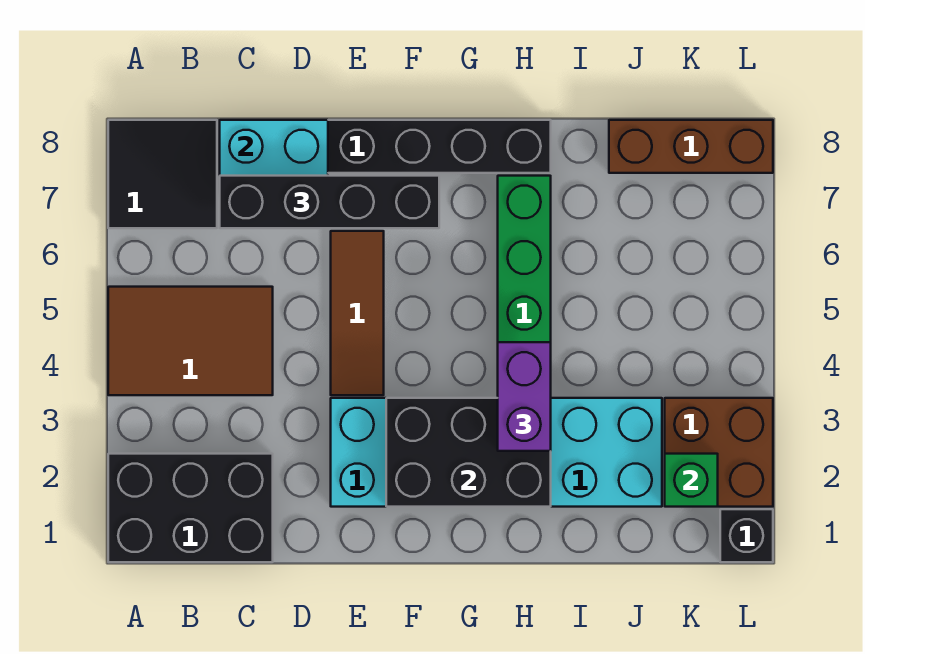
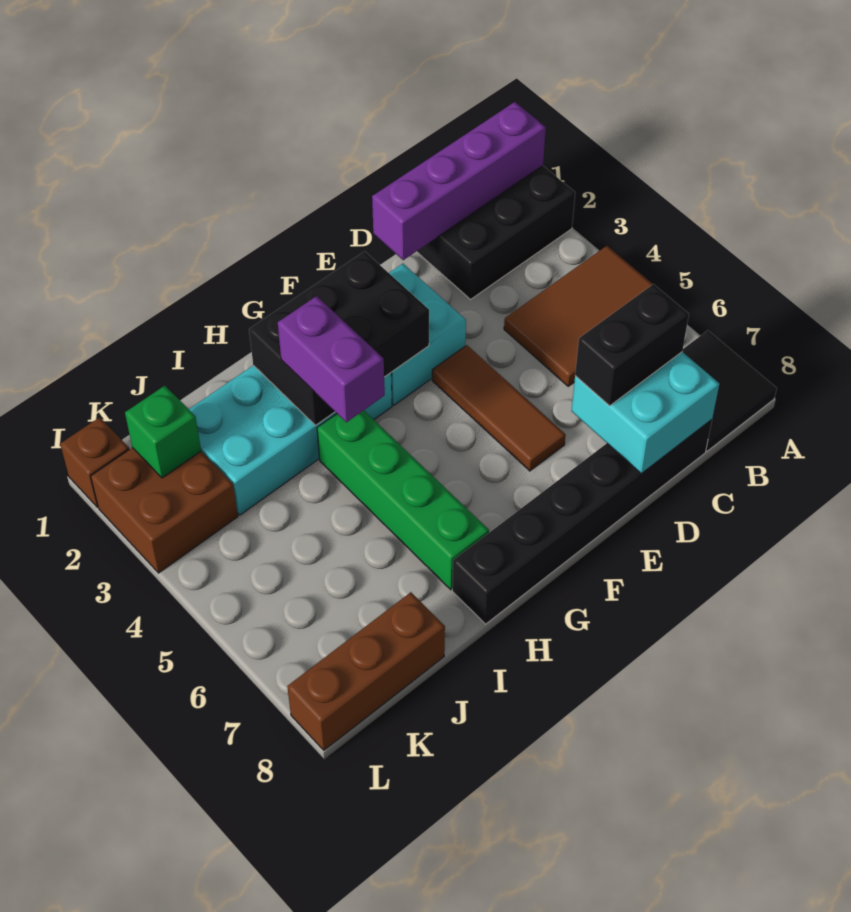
none -> purple brick A1:D1 level 2
black brick C7:F7 level 3 -> black brick C7:D7 level 3
black brick L1 level 1 -> brown brick L1 level 1

